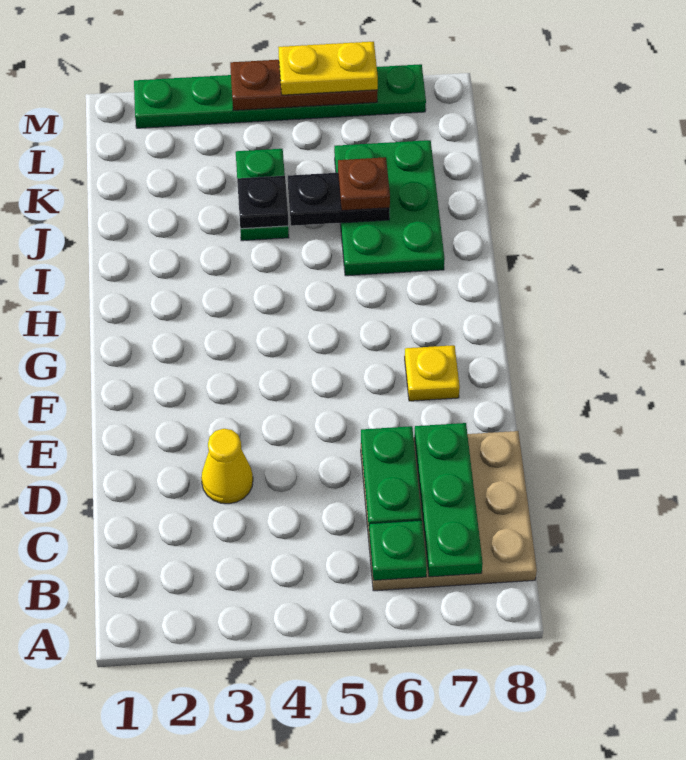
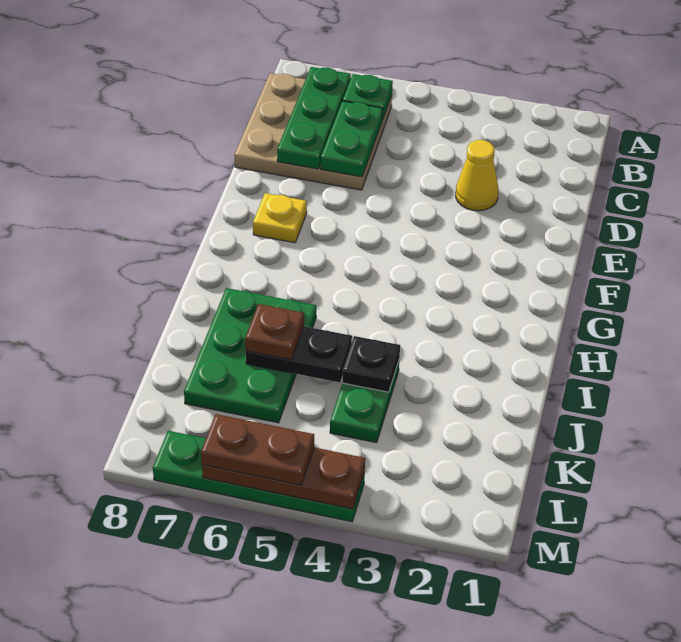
green plate M2:M7 level 1 -> green plate M4:M7 level 1
yellow plate M5:M6 level 3 -> brown plate M5:M6 level 3

